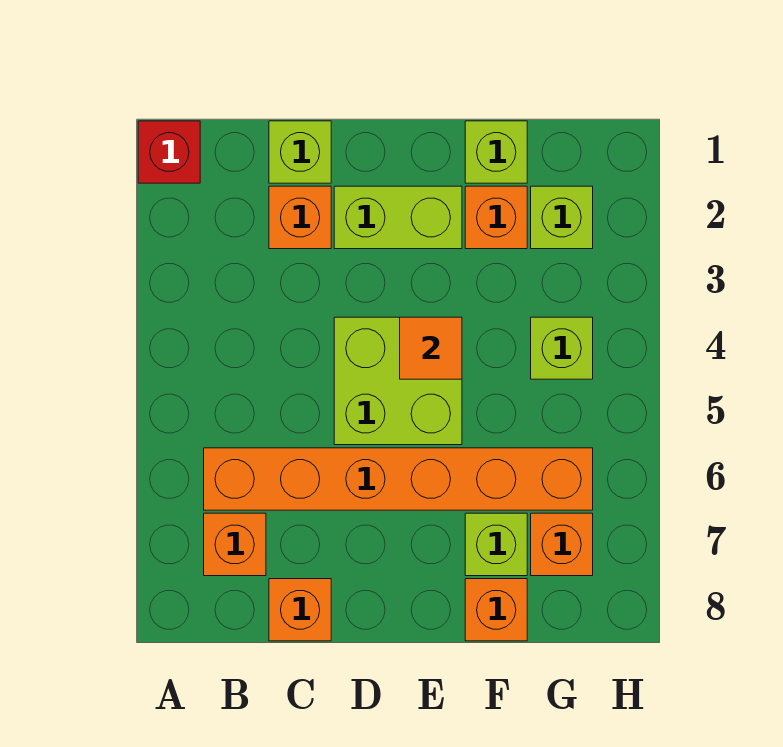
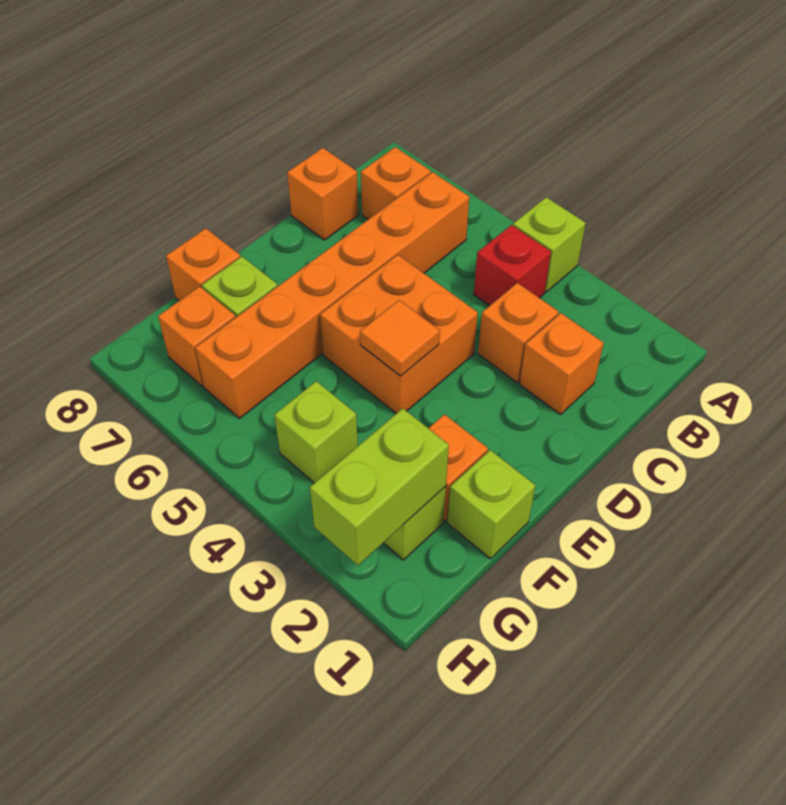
red brick A1 level 1 -> red brick B4 level 1
lime brick C1 level 1 -> lime brick A4 level 1
none -> orange brick C3 level 1
lime brick D2:E2 level 1 -> lime brick G2:H2 level 2
lime brick D4:E5 level 1 -> orange brick D4:E5 level 1

